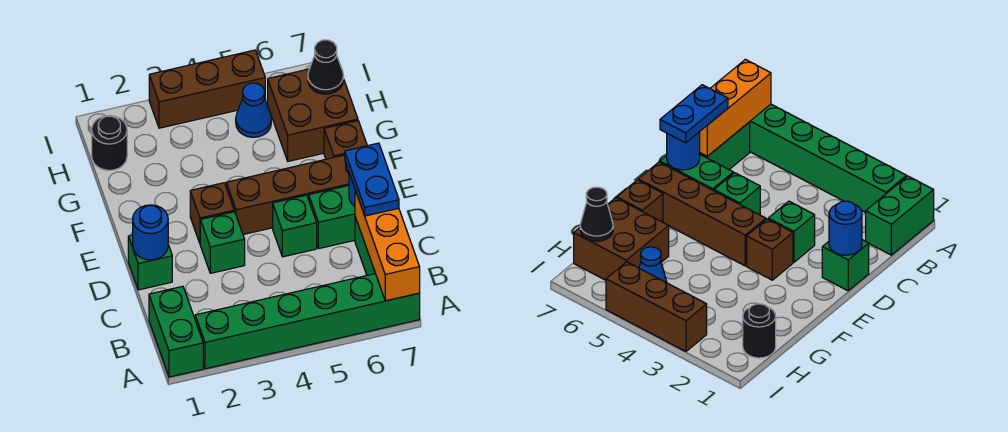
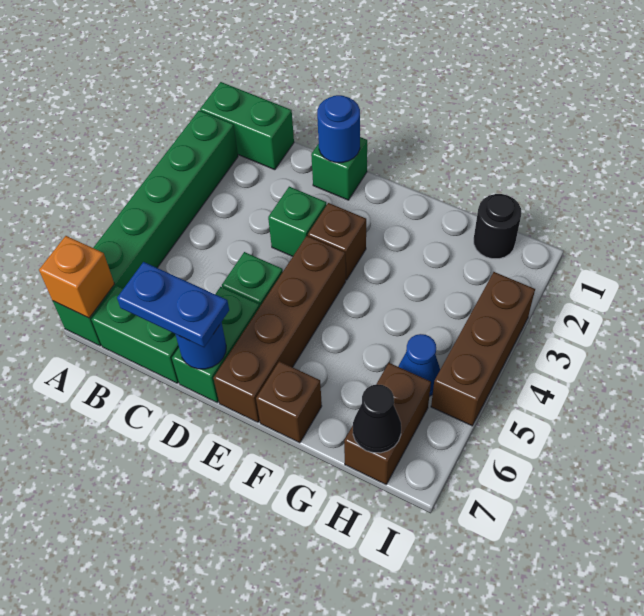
orange brick A7:C7 level 2 -> orange brick A7 level 2
brown brick G6:H7 level 1 -> brown brick H6:H7 level 1

